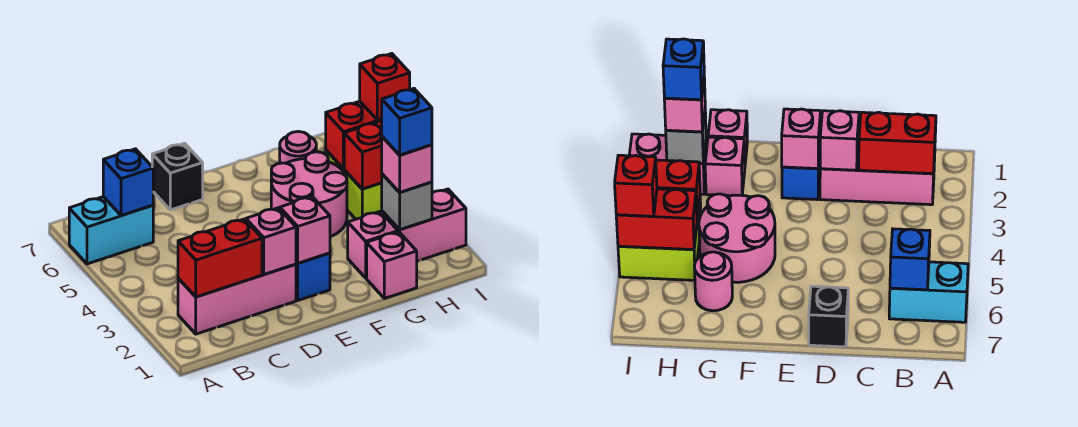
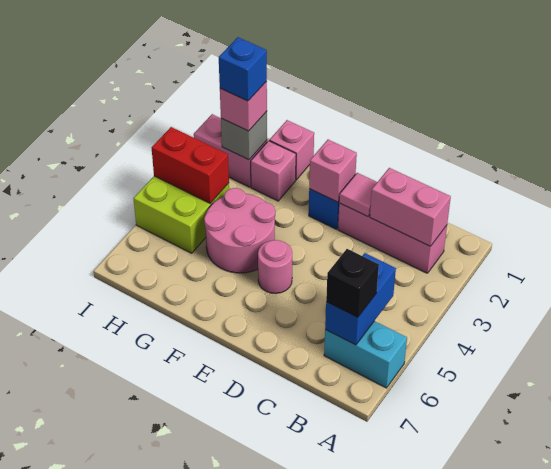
red brick B2:C2 level 2 -> pink brick B2:C2 level 2
blue brick B6 level 2 -> blue brick B5:B6 level 2
pink brick D2 level 2 -> pink tile D2 level 2
black brick D7 level 1 -> black brick B6 level 3
pink round brick G6 level 1 -> pink round brick E5 level 1
red brick H5:I5 level 2 -> none
red brick I5 level 3 -> none

